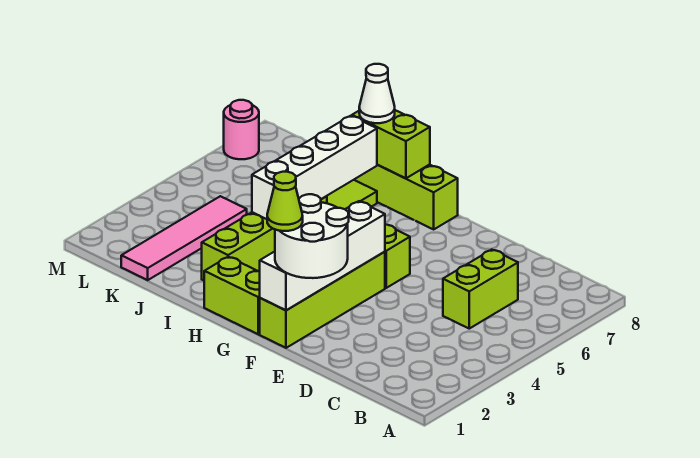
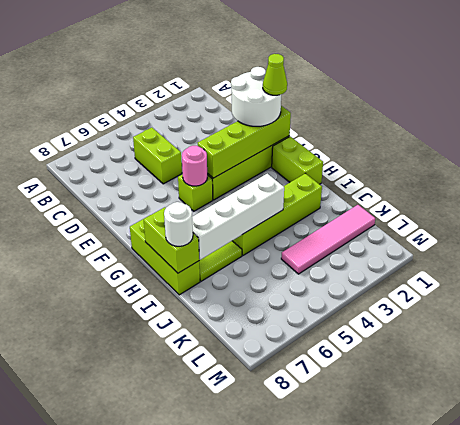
lime brick C5:C6 level 1 -> lime brick C5:D5 level 1
white brick F1:F4 level 2 -> lime brick F1:F4 level 2
white cone I8 level 3 -> white round brick I8 level 3
pink round brick M7 level 1 -> pink round brick F5 level 2

